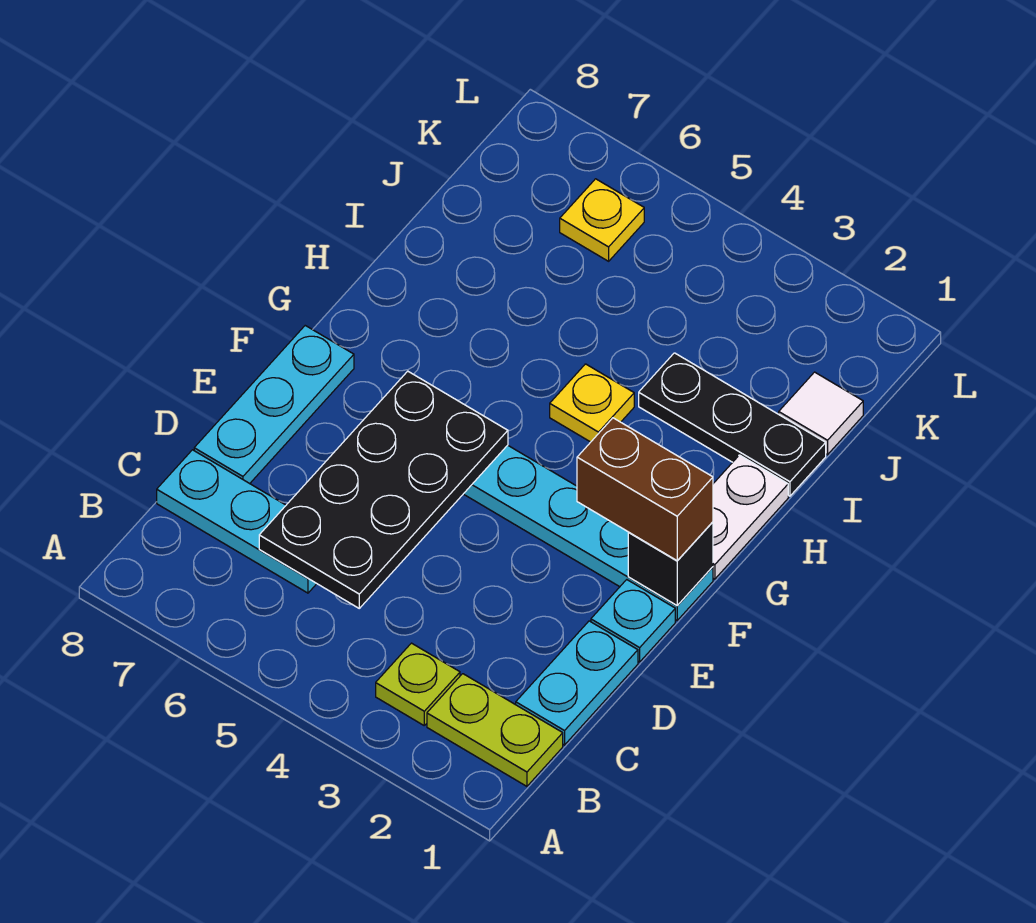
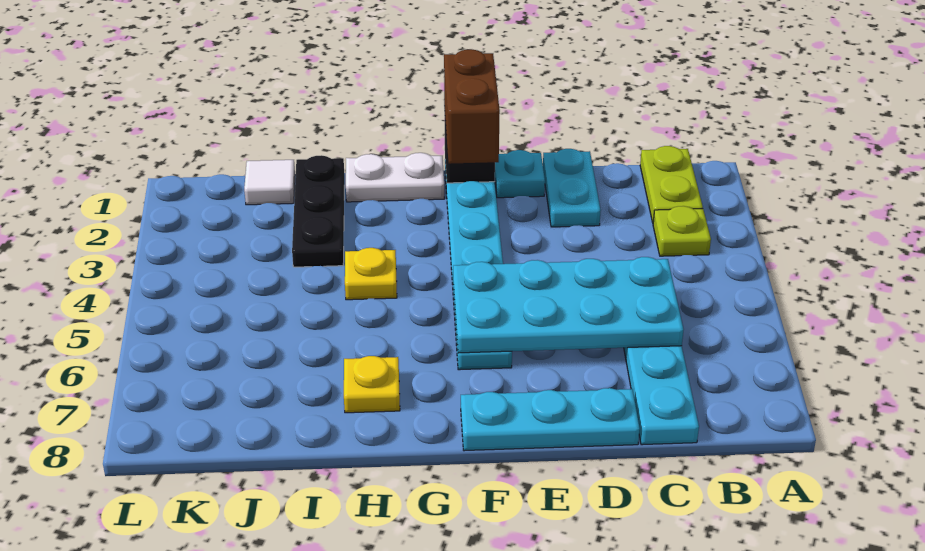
cyan plate C1:D1 level 1 -> cyan plate D1:D2 level 1
black plate C5:F6 level 2 -> cyan plate C5:F6 level 2
yellow plate K6 level 1 -> yellow plate H7 level 1

